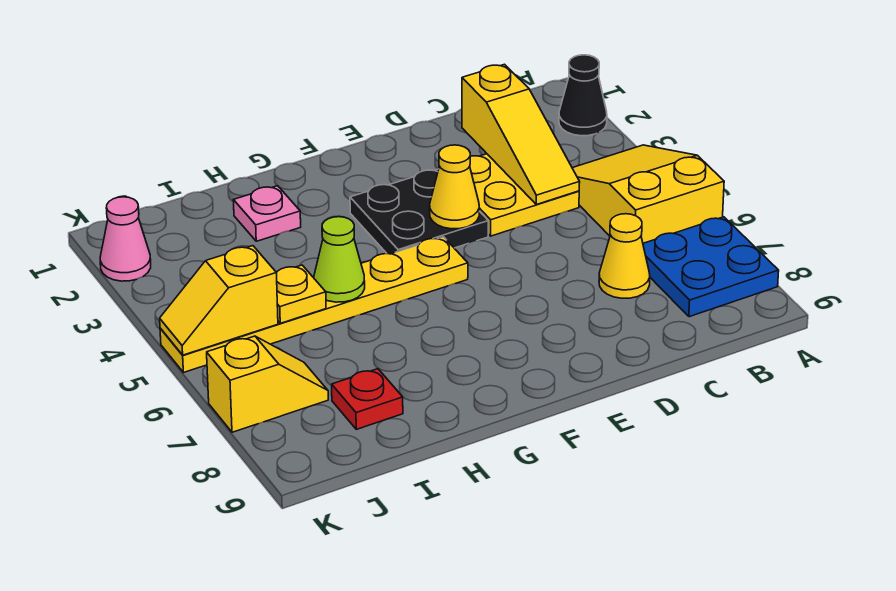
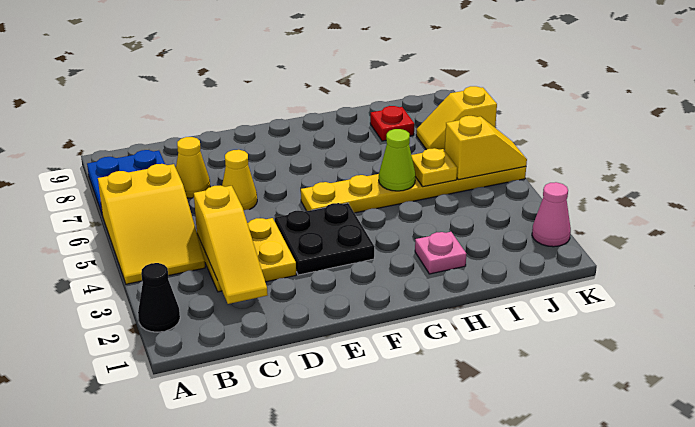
yellow slope C2:C4 level 2 top 2 -> yellow slope C2:C4 level 2 top 4
yellow cone E4 level 2 -> yellow cone D6 level 1

